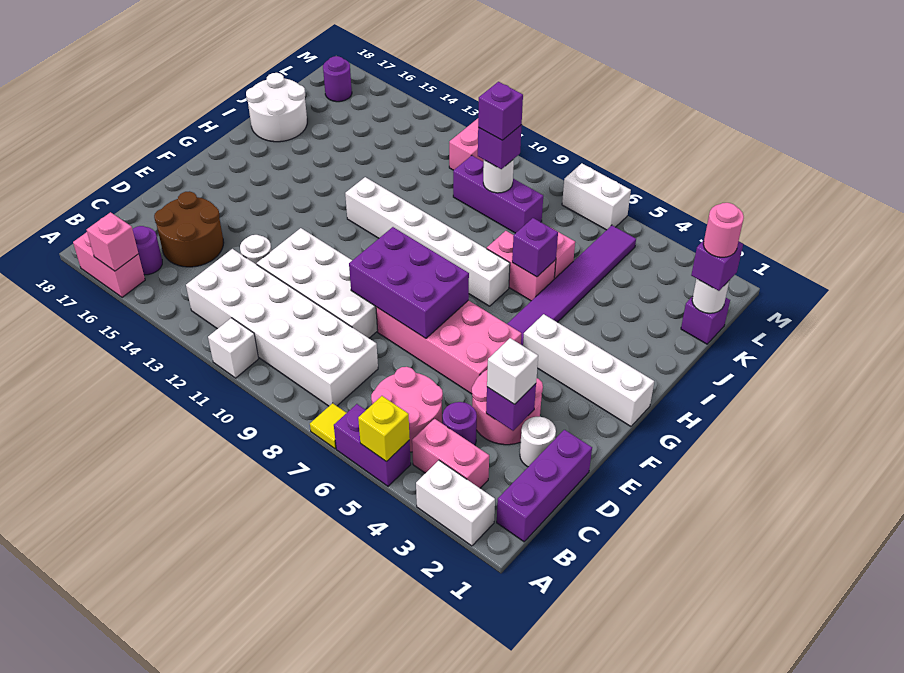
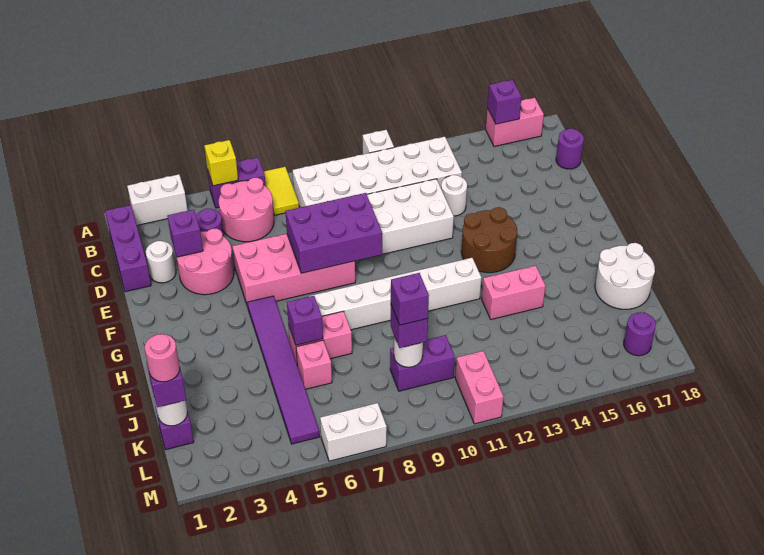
yellow tile A7 level 1 -> yellow tile A7:B7 level 1
pink brick A16 level 2 -> purple brick A16 level 2
pink brick B3:B4 level 1 -> pink brick I13:I14 level 1
purple round brick B16 level 1 -> purple round brick C18 level 1
brown round brick C15:D16 level 1 -> brown round brick F13:G14 level 1
white brick D3 level 3 -> none
white brick G1:G4 level 1 -> none
purple brick K8:K10 level 1 -> purple brick K9:K10 level 1

